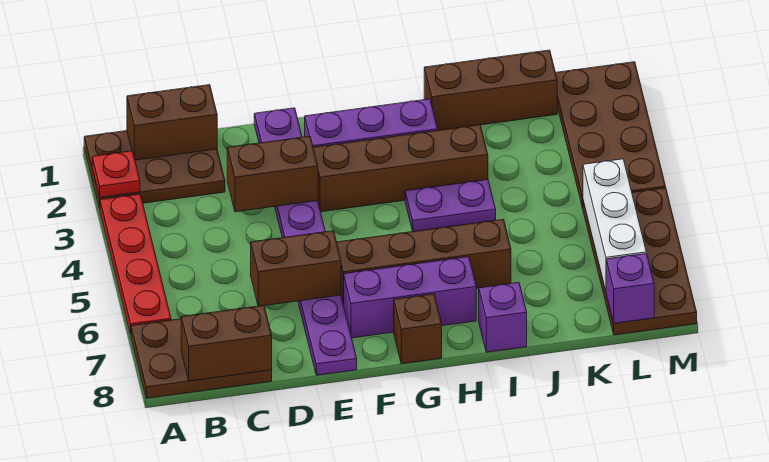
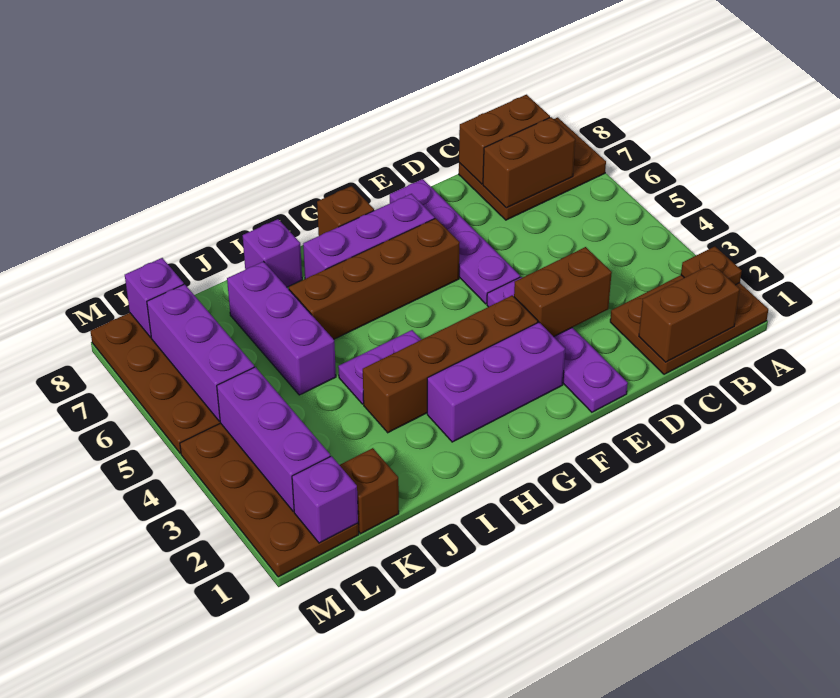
red plate A2 level 2 -> brown plate A2 level 2
red plate A3:A6 level 1 -> none
brown brick D6:E6 level 2 -> brown brick B7:C7 level 2
brown brick I1:K1 level 1 -> brown brick K1 level 1
none -> purple brick J5:J7 level 1
none -> purple brick L1 level 2
none -> purple brick L2:L4 level 2
white brick L5:L7 level 2 -> purple brick L5:L7 level 2

